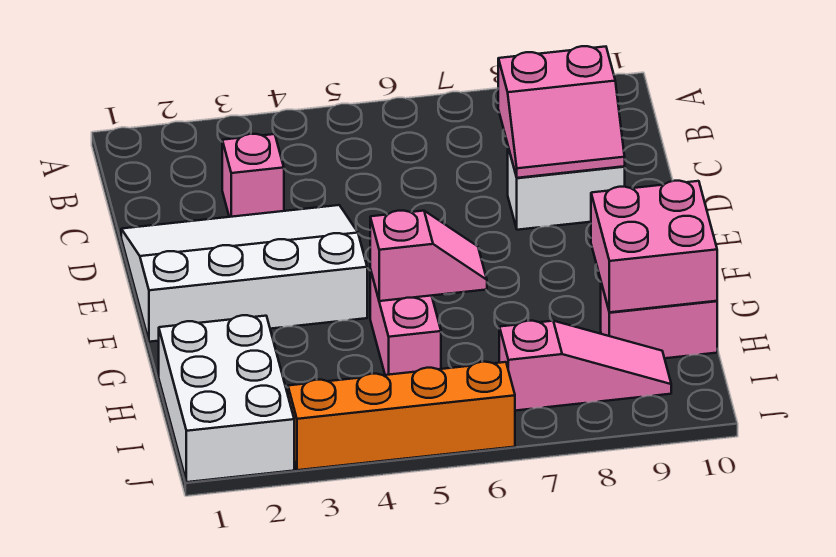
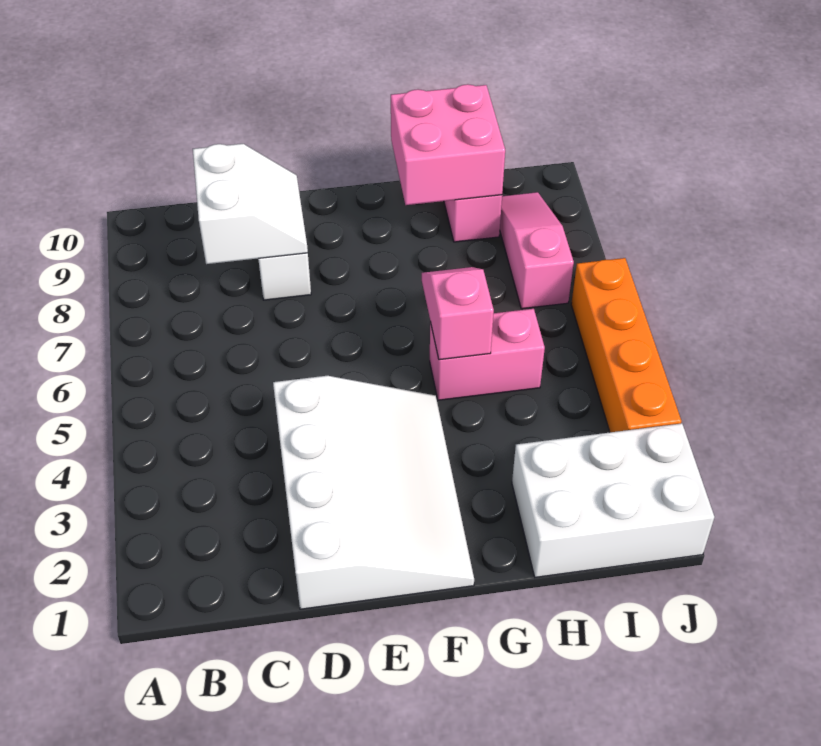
pink brick C3 level 1 -> none
pink slope C8:D9 level 2 top C -> white slope C8:D9 level 2 top C
white slope D1:F4 level 1 top F -> white slope D1:F4 level 1 top D

